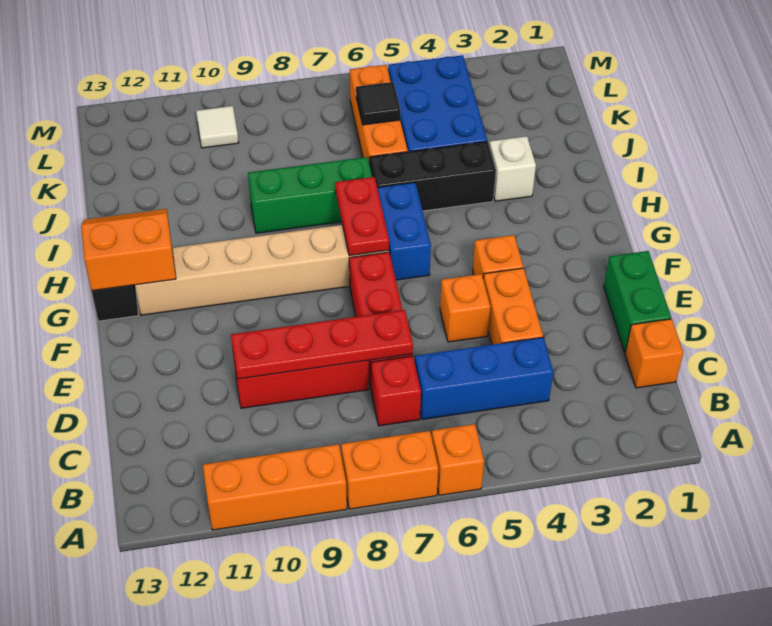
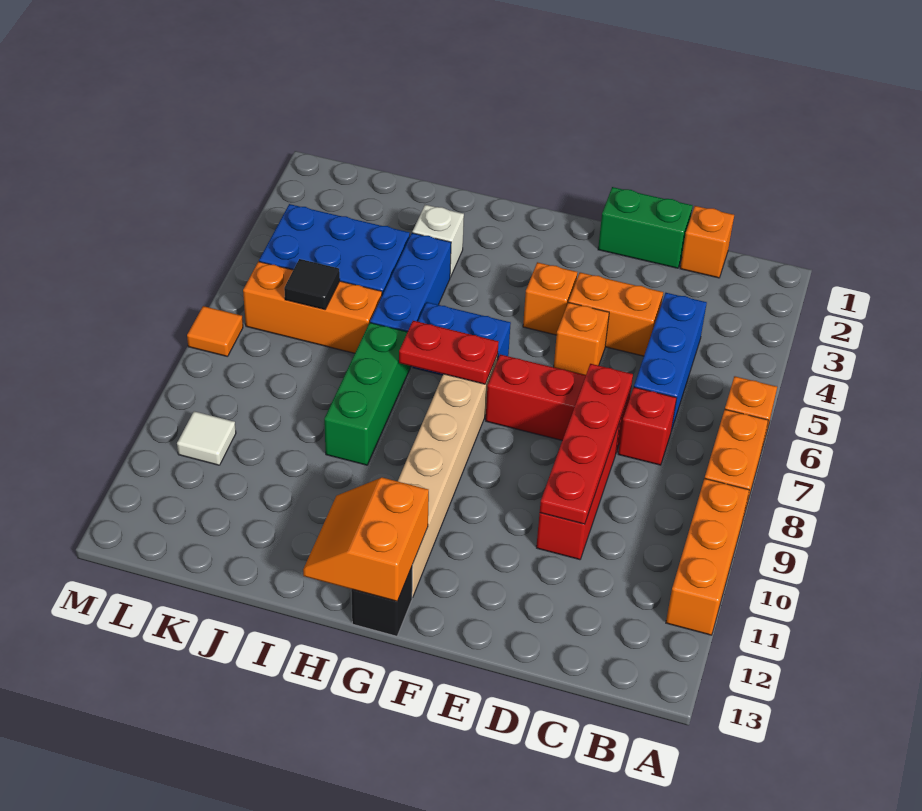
black brick I4:I6 level 1 -> blue brick I4:I6 level 1
none -> orange tile M7 level 1

